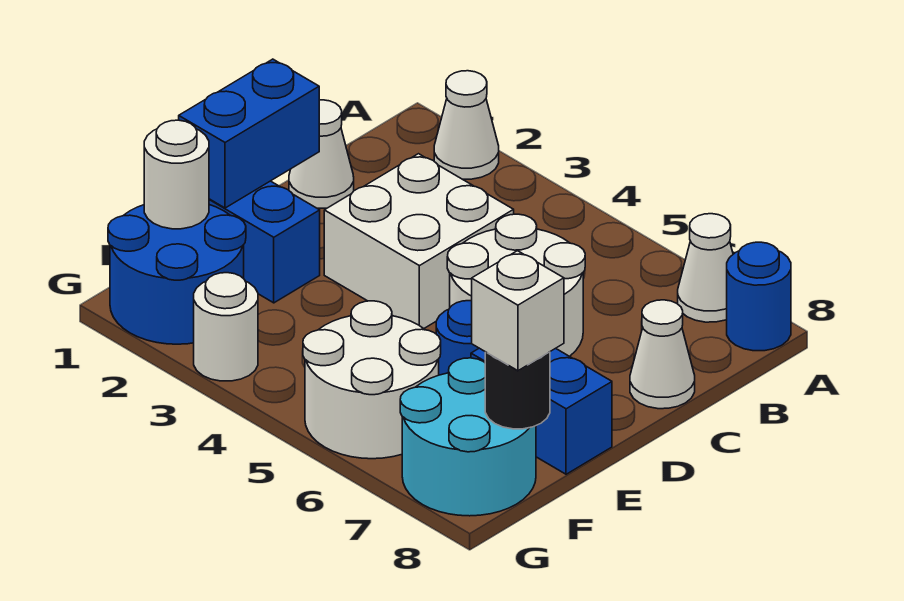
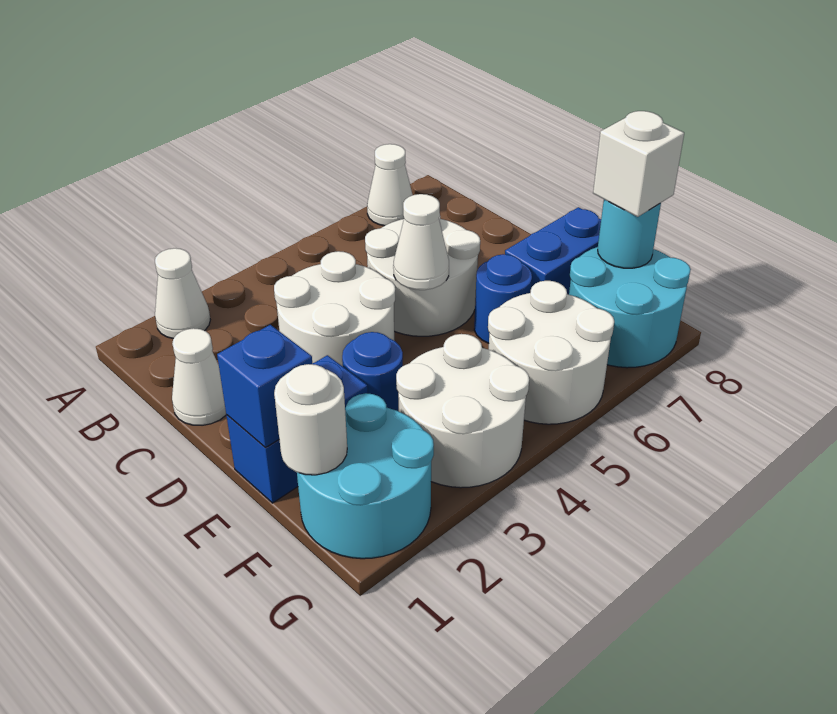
blue round brick A8 level 1 -> blue round brick E3 level 1
white brick C3:D4 level 1 -> white round brick C3:D4 level 1
white cone C8 level 1 -> white cone D5 level 2
blue brick D1:E1 level 2 -> blue brick E1 level 2
blue round brick F1:G2 level 1 -> cyan round brick F1:G2 level 1
black round brick F8 level 2 -> cyan round brick F8 level 2
white round brick G3 level 1 -> white round brick F3:G4 level 1

